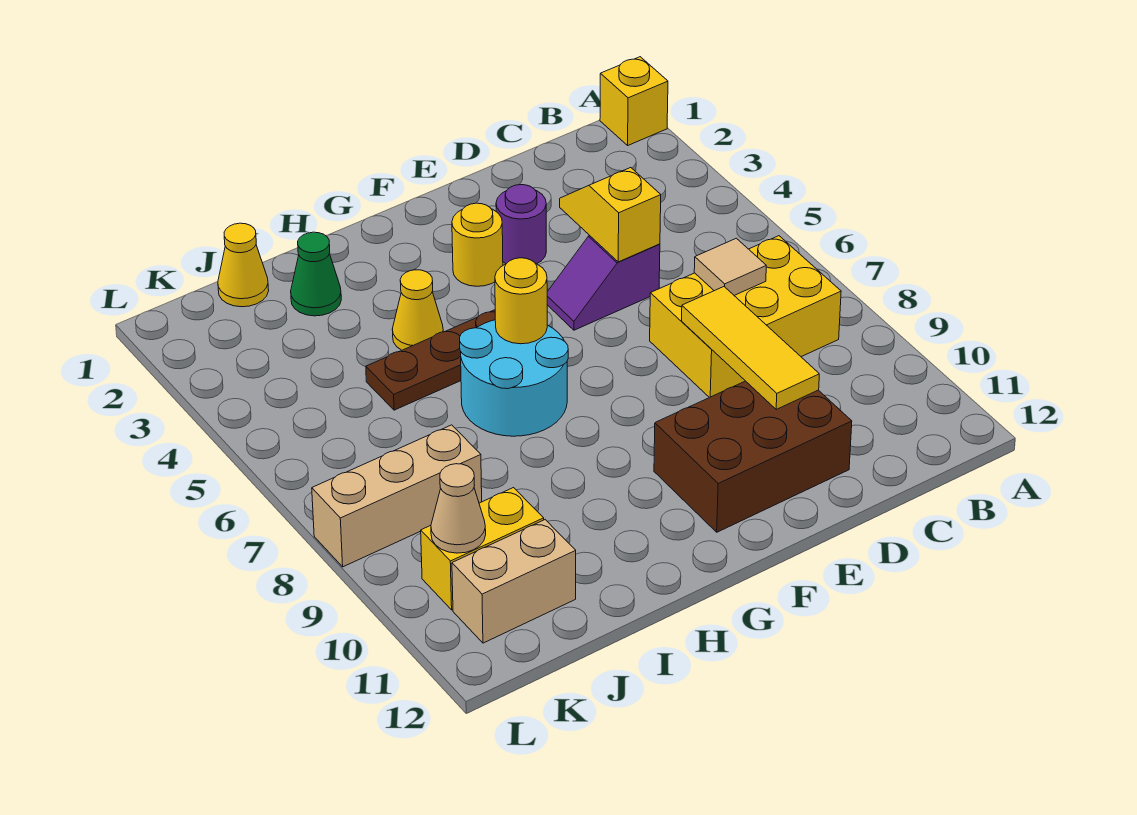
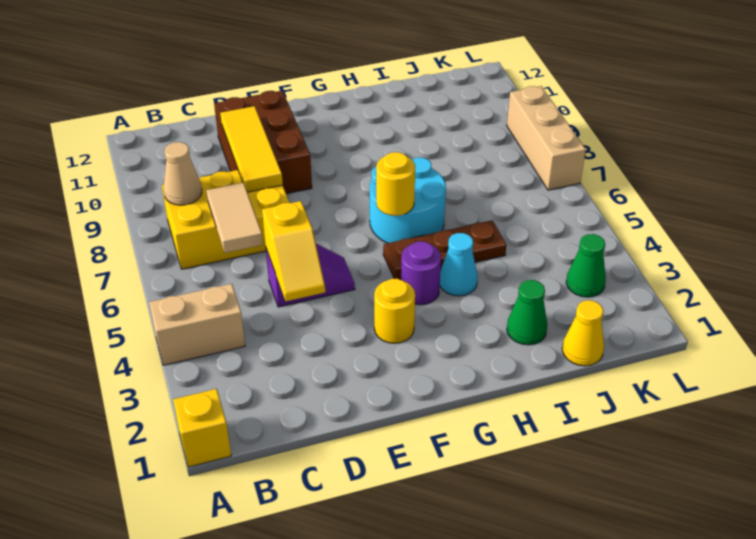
tan tile C7 level 2 -> tan tile C6:C7 level 2
brown brick D10:F11 level 1 -> brown brick D9:E11 level 1
purple round brick E3 level 1 -> purple round brick G4 level 1
yellow cone H4 level 1 -> cyan cone H4 level 1
tan brick J8:L8 level 1 -> tan brick L7:L9 level 1
yellow brick J10:K10 level 1 -> none
tan brick J11:K11 level 1 -> tan brick A4:B4 level 1
none -> green cone K3 level 1
tan cone K10 level 2 -> tan cone B8 level 2

